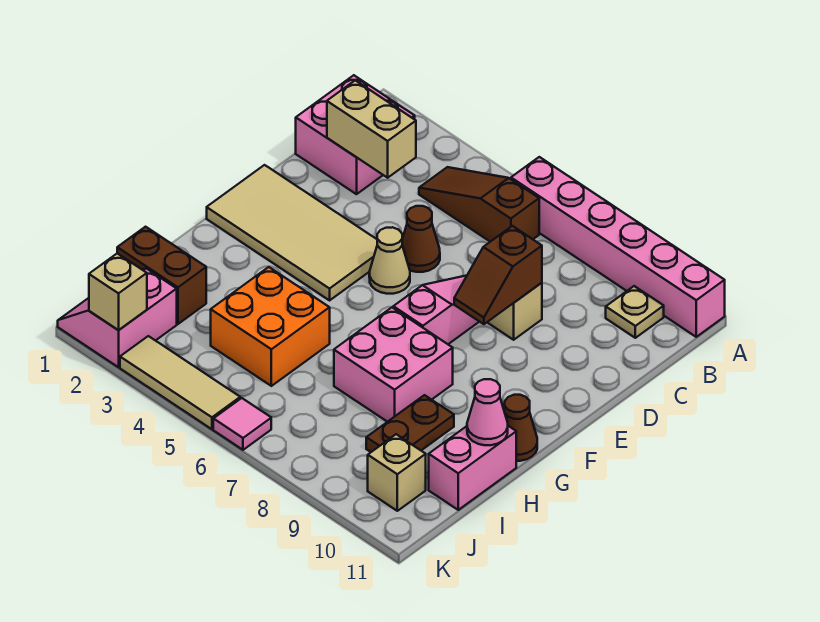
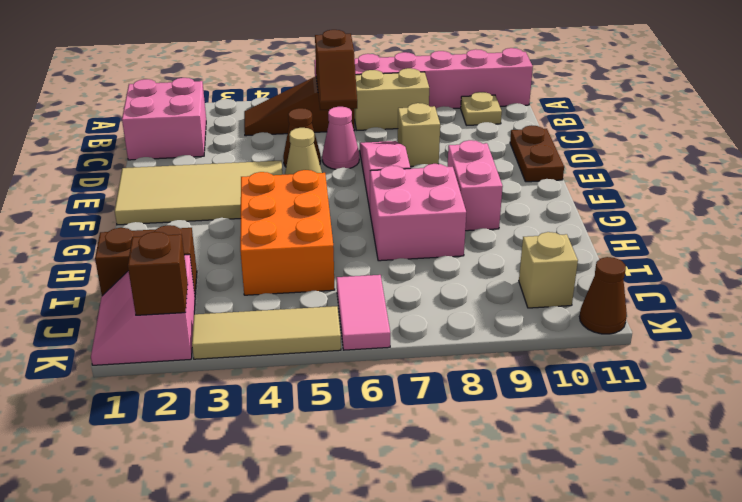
tan brick C2:C3 level 2 -> tan brick B7:B8 level 1
brown slope D8:E8 level 2 top D -> brown slope B6:C6 level 2 top B
brown cone G11 level 1 -> brown cone K11 level 1
orange brick H4:I5 level 1 -> orange brick G4:I5 level 1
brown plate H9:I9 level 1 -> brown plate D11:E11 level 1
pink brick H11:I11 level 1 -> pink brick F9:G9 level 1
pink cone H11 level 2 -> pink cone D6 level 1
tan brick K2 level 2 -> brown brick K2 level 2
pink tile K6 level 1 -> pink tile J6:K6 level 1

